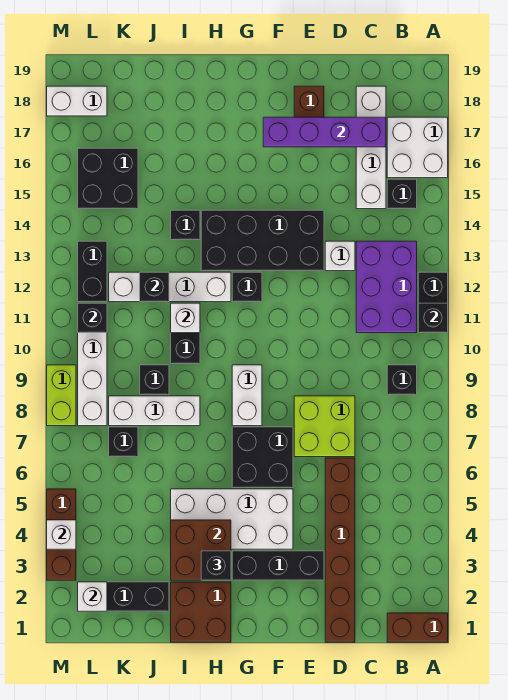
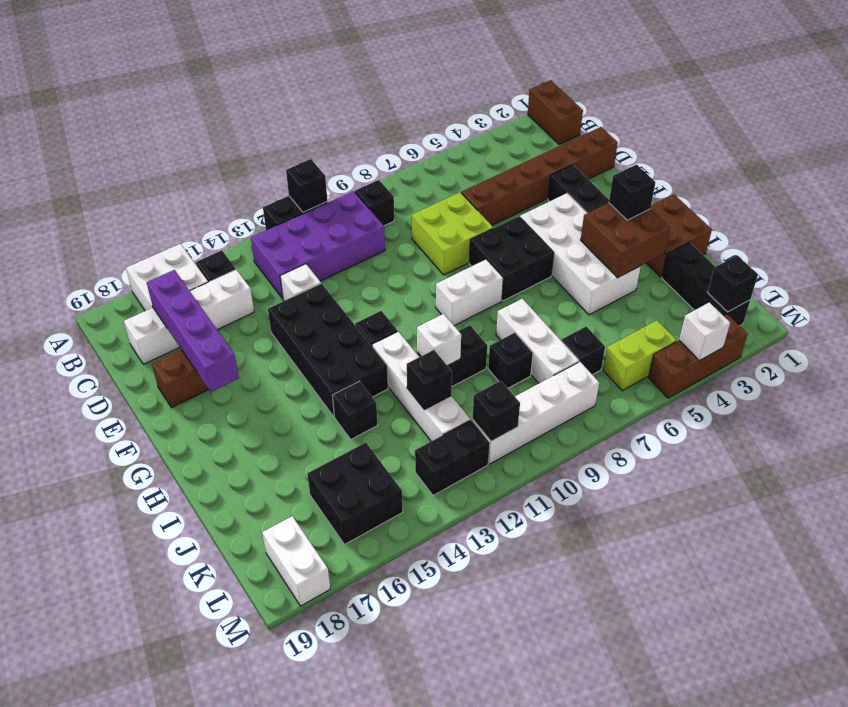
purple brick B11:C13 level 1 -> purple brick B10:C13 level 1
white brick L2 level 2 -> black brick L2 level 2
lime brick M8:M9 level 1 -> lime brick L5:L6 level 1

